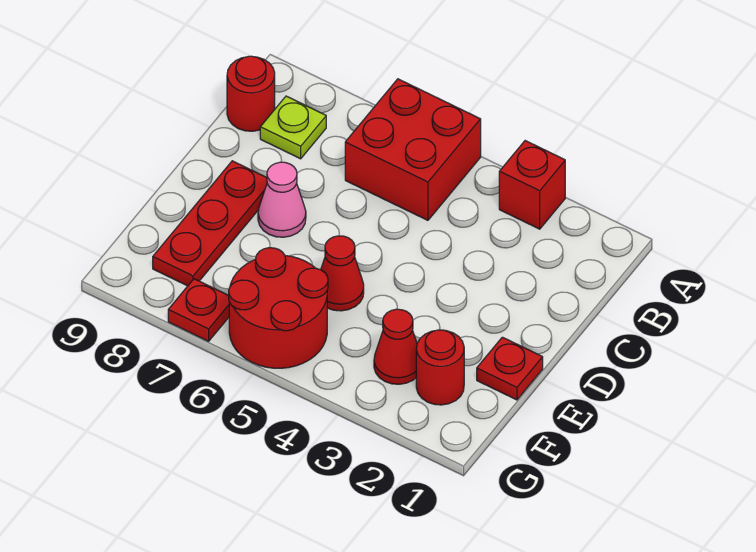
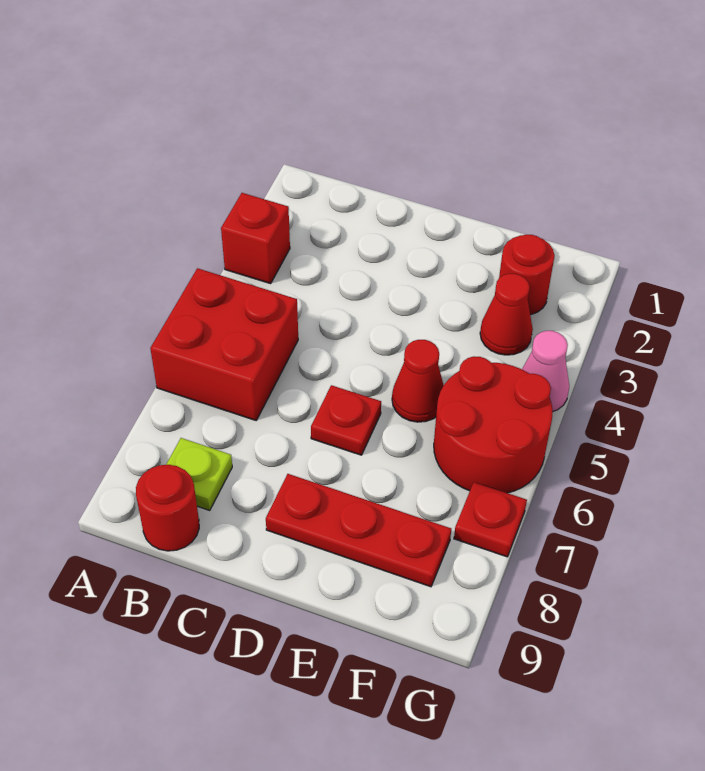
pink cone D7 level 1 -> pink cone G4 level 1
red plate E1 level 1 -> red plate D6 level 1

